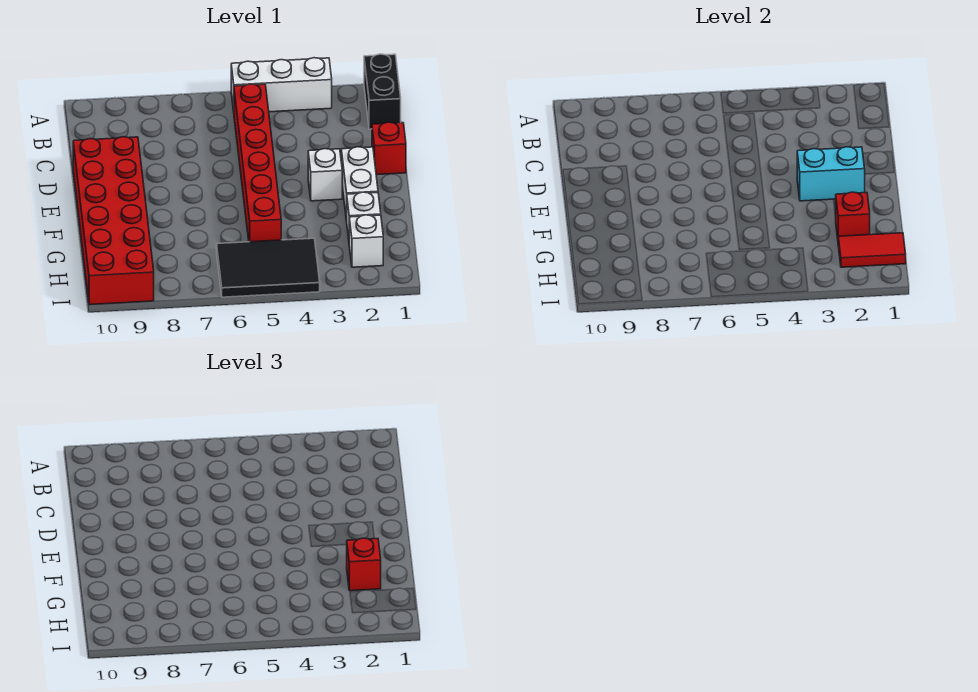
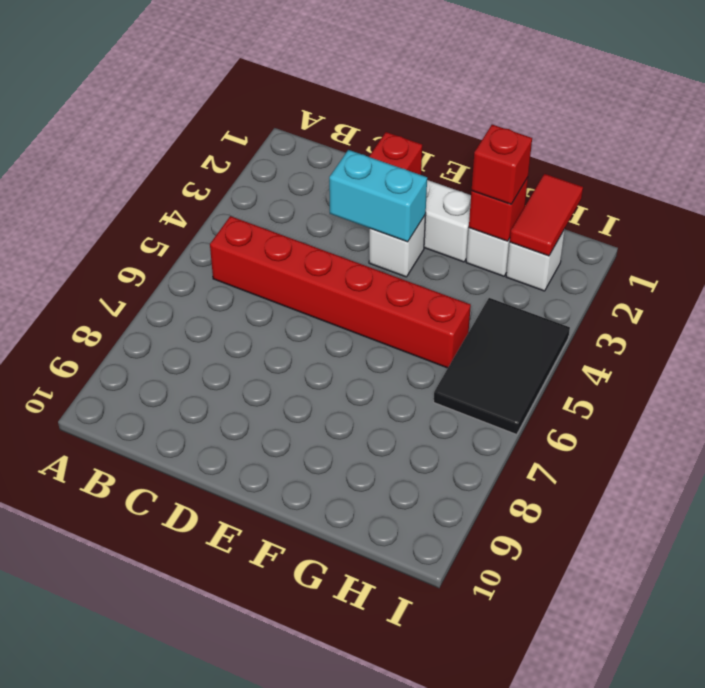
black brick A1:B1 level 1 -> none
white brick A3:A5 level 1 -> none
red brick D9:I10 level 1 -> none
cyan brick E2:E3 level 2 -> cyan brick D3:E3 level 2

